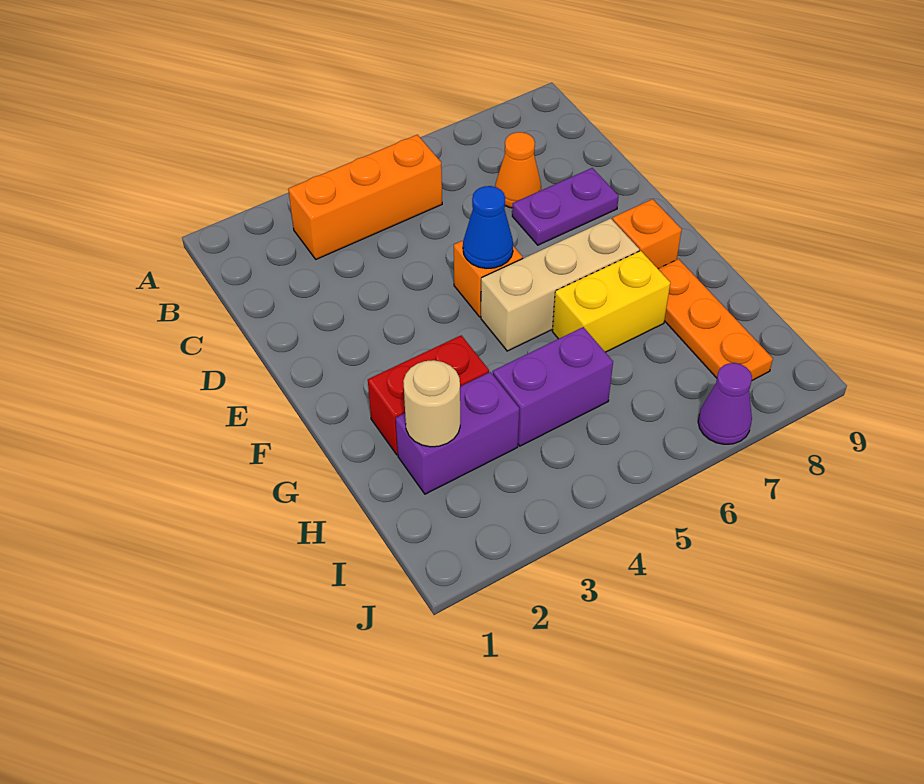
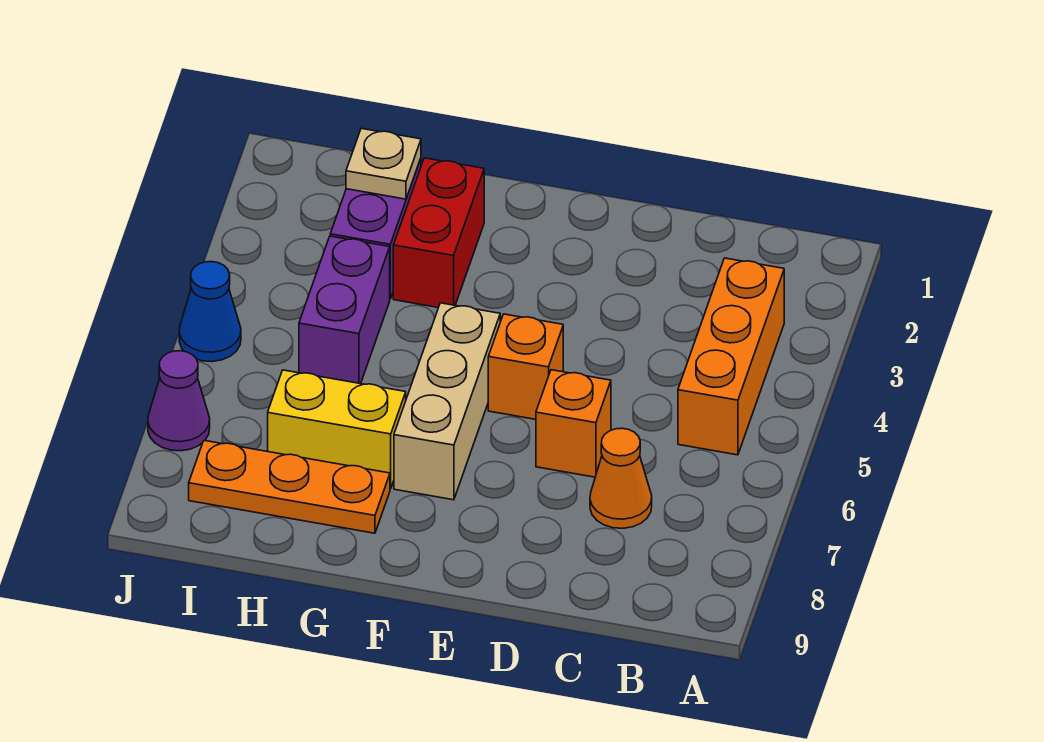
purple plate D7:D8 level 1 -> none
blue cone E5 level 2 -> blue cone J5 level 1
orange brick F8 level 1 -> orange brick D6 level 1
yellow brick G6:G7 level 1 -> yellow brick G7:H7 level 1
tan round brick H2 level 2 -> tan plate H2 level 2

